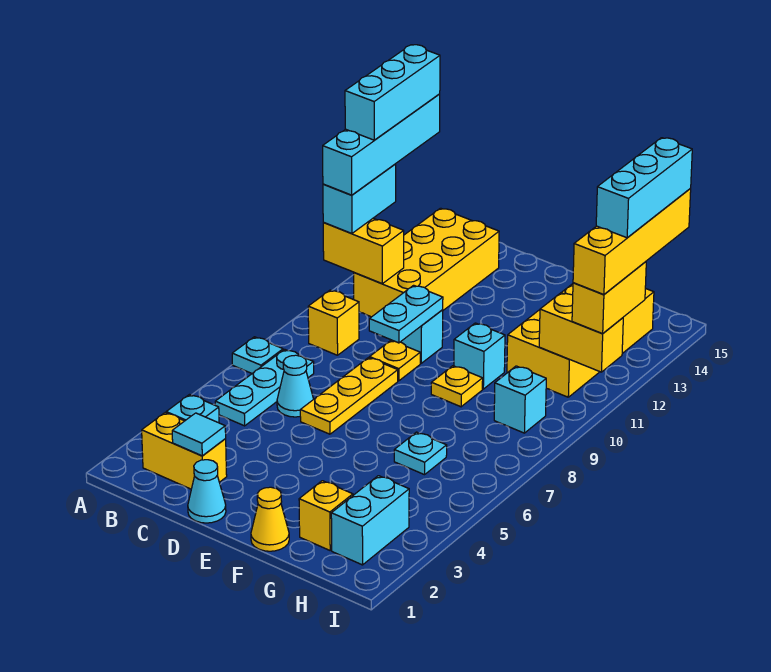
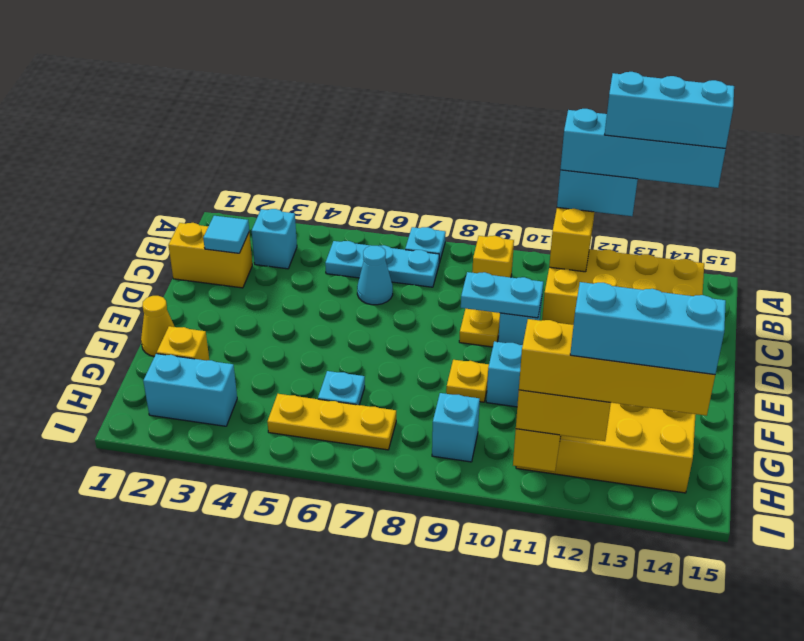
yellow brick B2:C2 level 1 -> yellow brick C1:C2 level 1
cyan cone D1 level 1 -> none
yellow plate D6:D8 level 1 -> yellow plate H5:H7 level 1

